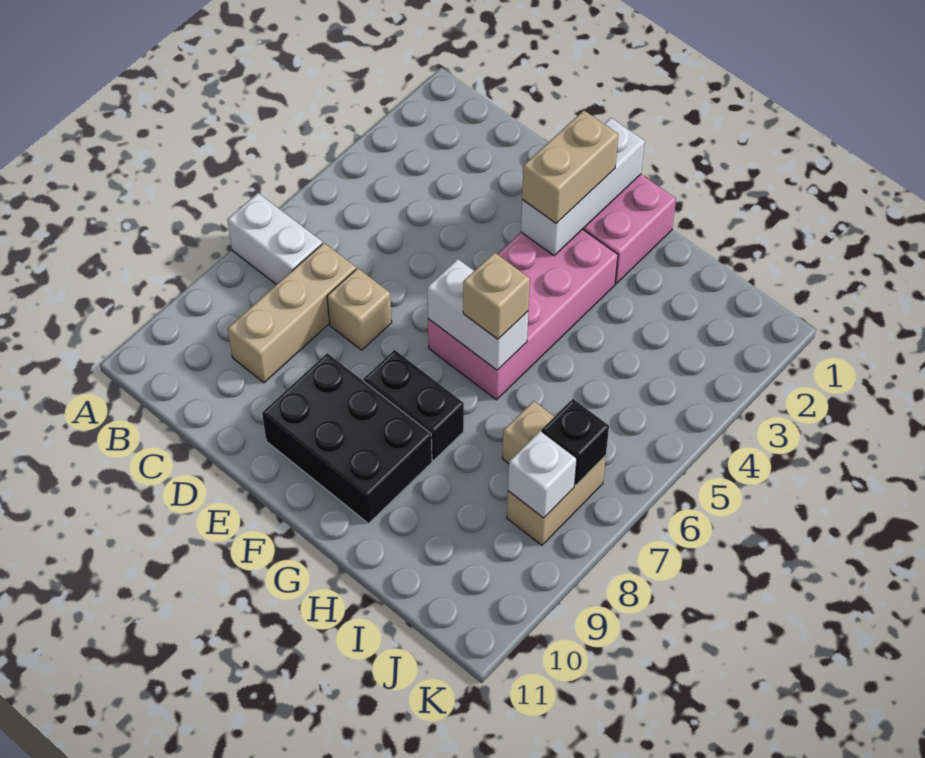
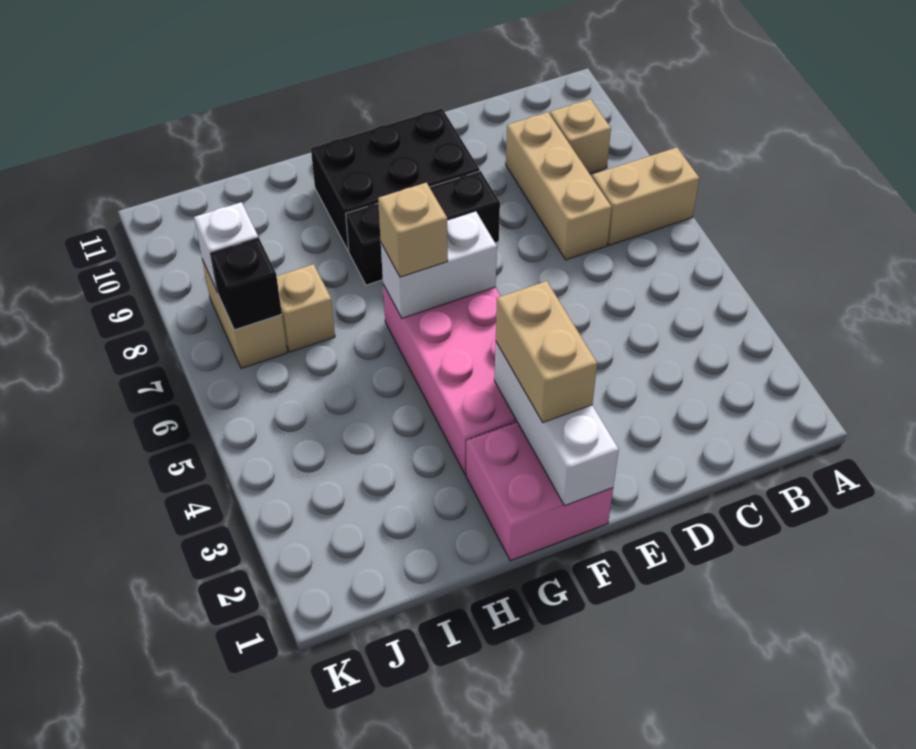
white brick A7:B7 level 1 -> tan brick A7:B7 level 1
tan brick D7 level 1 -> tan brick B9 level 1
black brick F8:G8 level 1 -> black brick E8:G8 level 1

